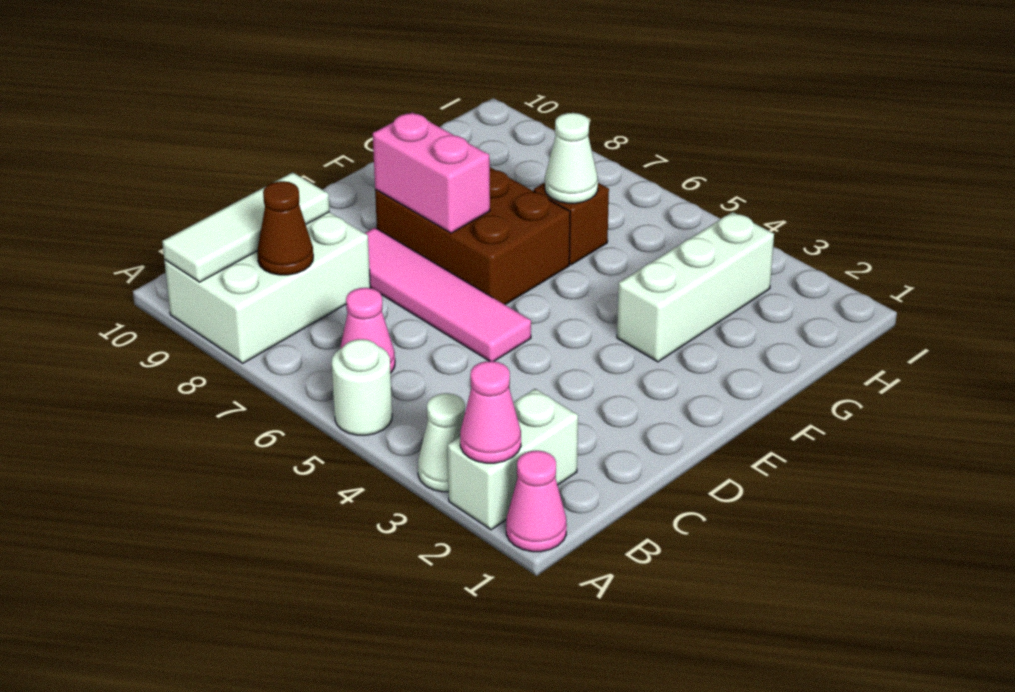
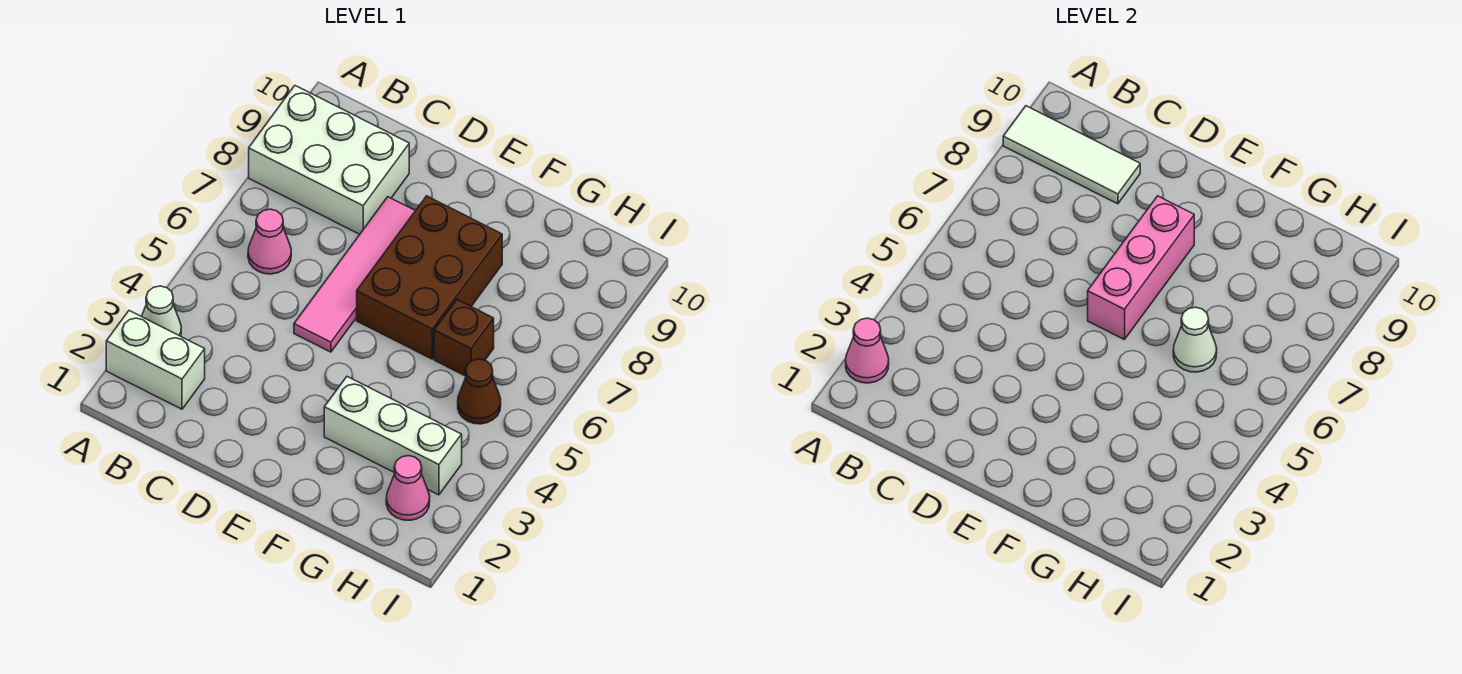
pink cone A1 level 1 -> pink cone H2 level 1
white round brick A5 level 1 -> none
brown cone B8 level 2 -> brown cone H5 level 1
pink brick E7:E8 level 2 -> pink brick E6:E8 level 2

